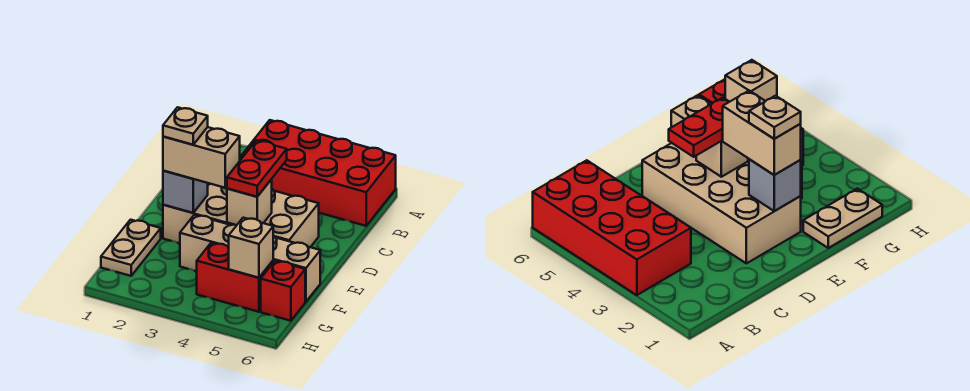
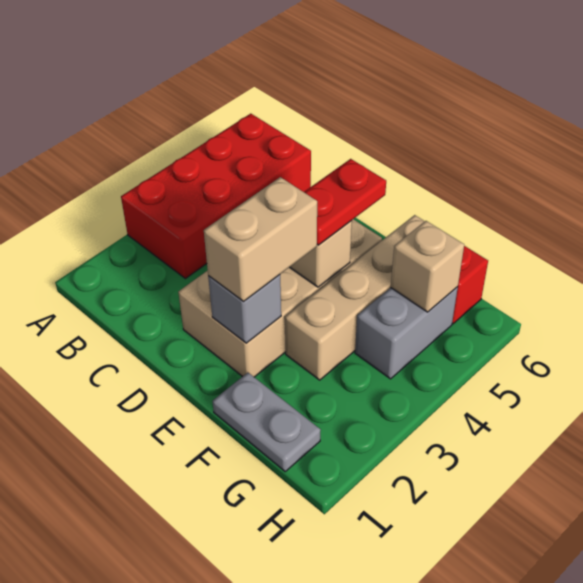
red plate D4:E4 level 3 -> red plate E4:E5 level 3
tan plate E2 level 4 -> none
tan plate F1:G1 level 1 -> grey plate F1:G1 level 1
red brick G4:G5 level 1 -> grey brick G4:G5 level 1

